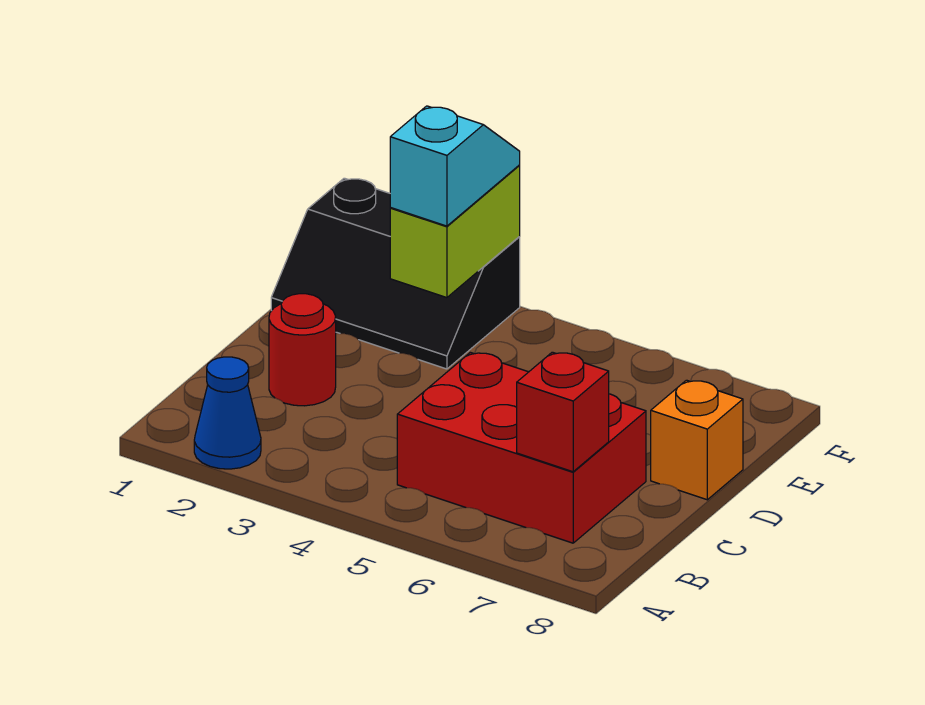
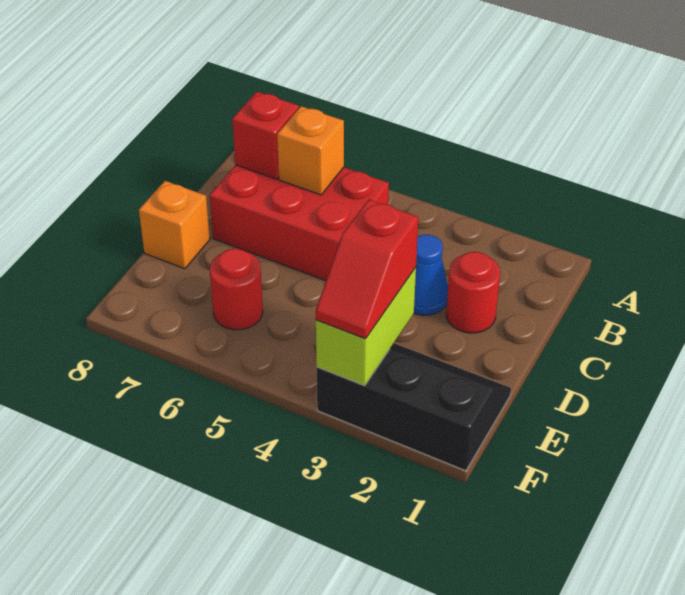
blue cone A2 level 1 -> blue cone C3 level 1
none -> orange brick B6 level 2
cyan slope E3:F3 level 3 top E -> red slope E3:F3 level 3 top E
none -> red round brick E6 level 1

